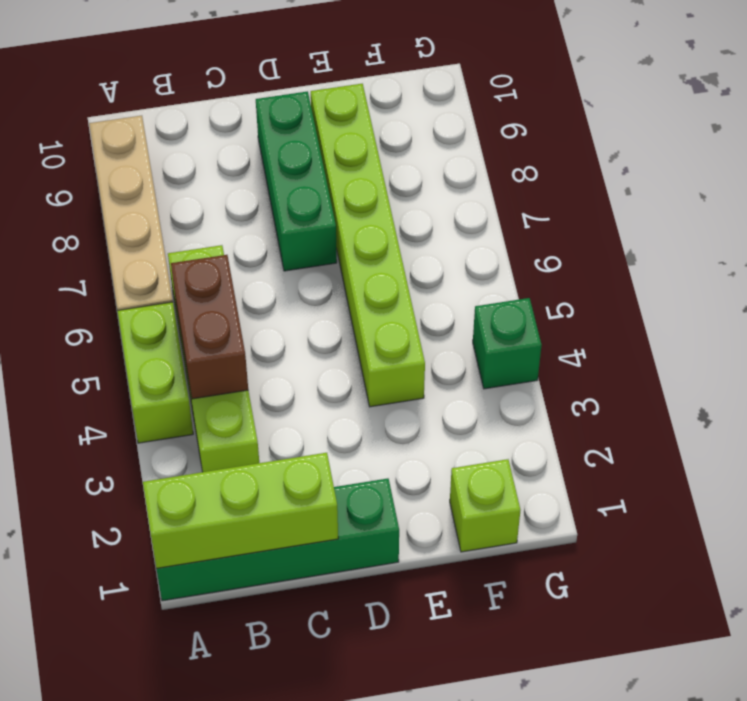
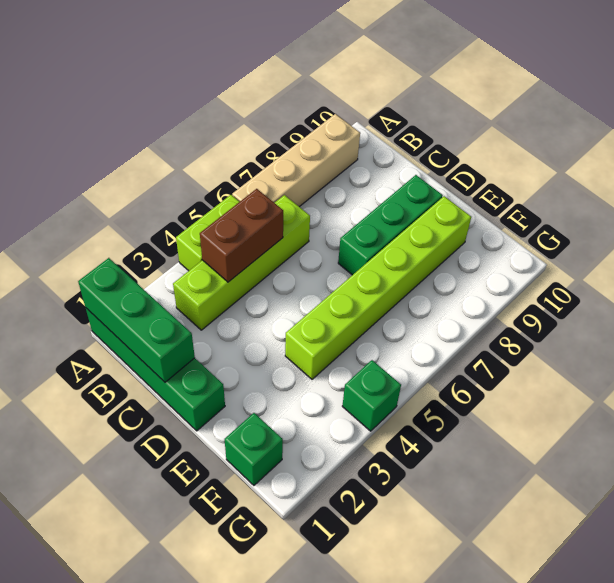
lime brick A1:C1 level 2 -> green brick A1:C1 level 2
lime brick F1 level 1 -> green brick F1 level 1

